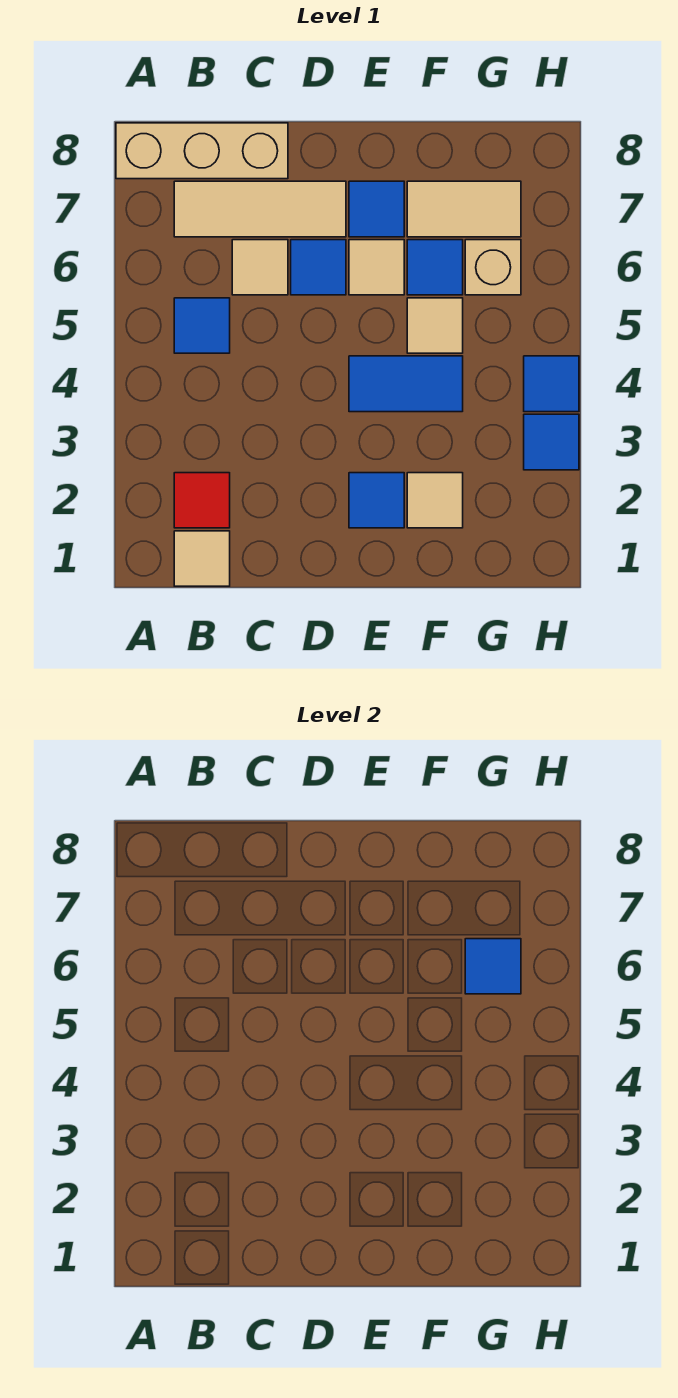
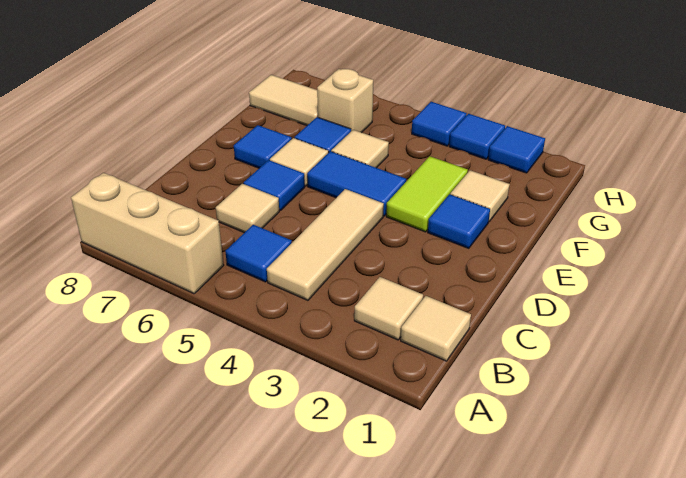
tan brick A8:C8 level 1 -> tan brick A6:A8 level 1
red tile B2 level 1 -> tan tile B2 level 1
tan tile B7:D7 level 1 -> tan tile B4:D4 level 1
none -> lime tile E3:F3 level 1
blue tile E4:F4 level 1 -> blue tile E4:E5 level 1
tan tile F7:G7 level 1 -> tan tile G7:G8 level 1
blue tile G6 level 2 -> blue tile H2 level 1

